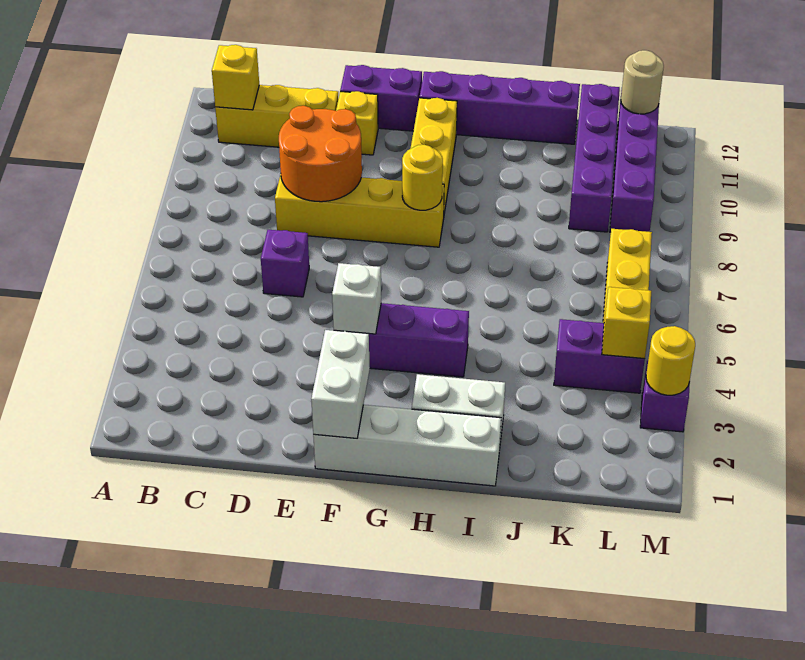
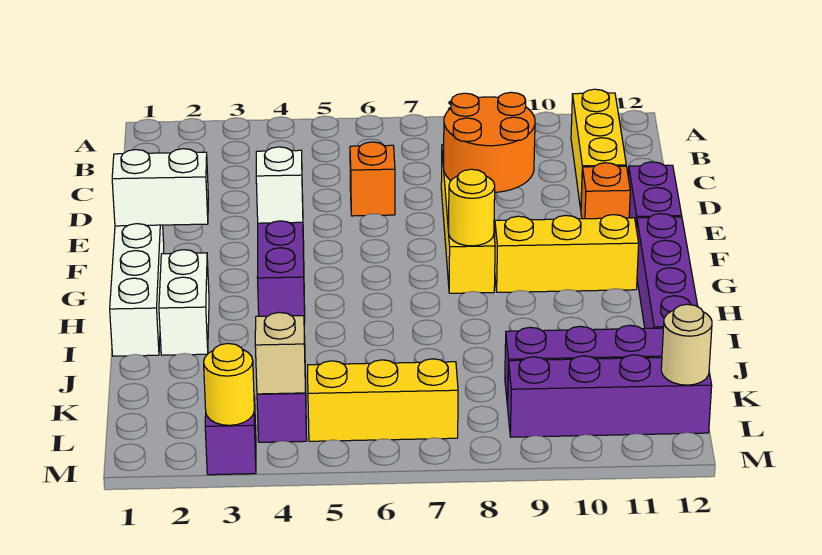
yellow brick B11 level 2 -> none
purple brick D6 level 1 -> orange brick D6 level 1
yellow brick E11 level 1 -> orange brick E11 level 1
yellow brick L4 level 2 -> tan brick L4 level 2

